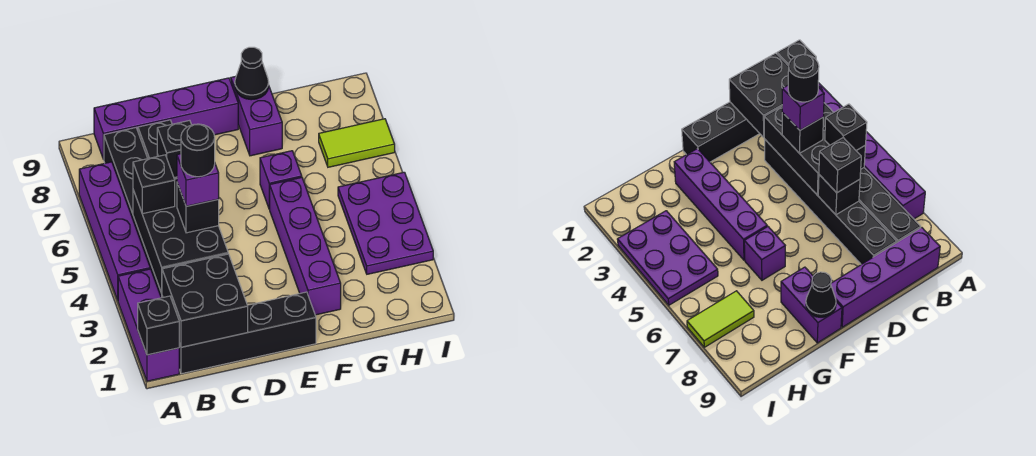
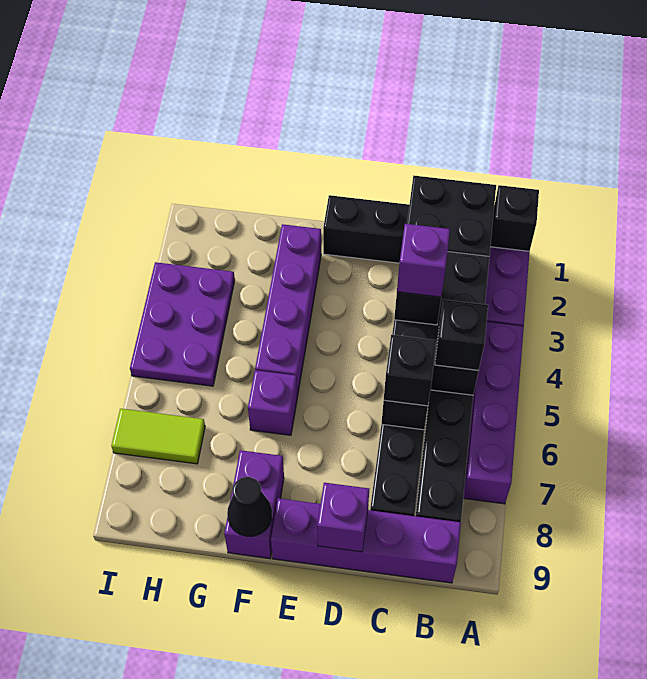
black round brick C4 level 5 -> none
none -> purple brick D9 level 2

